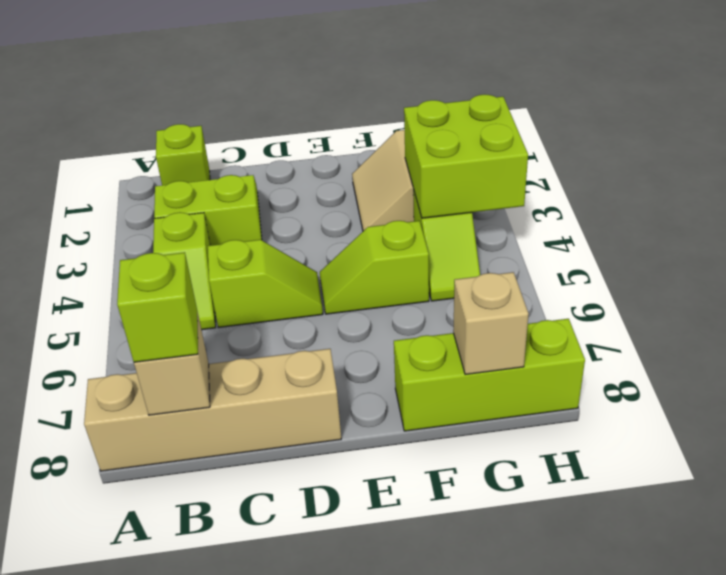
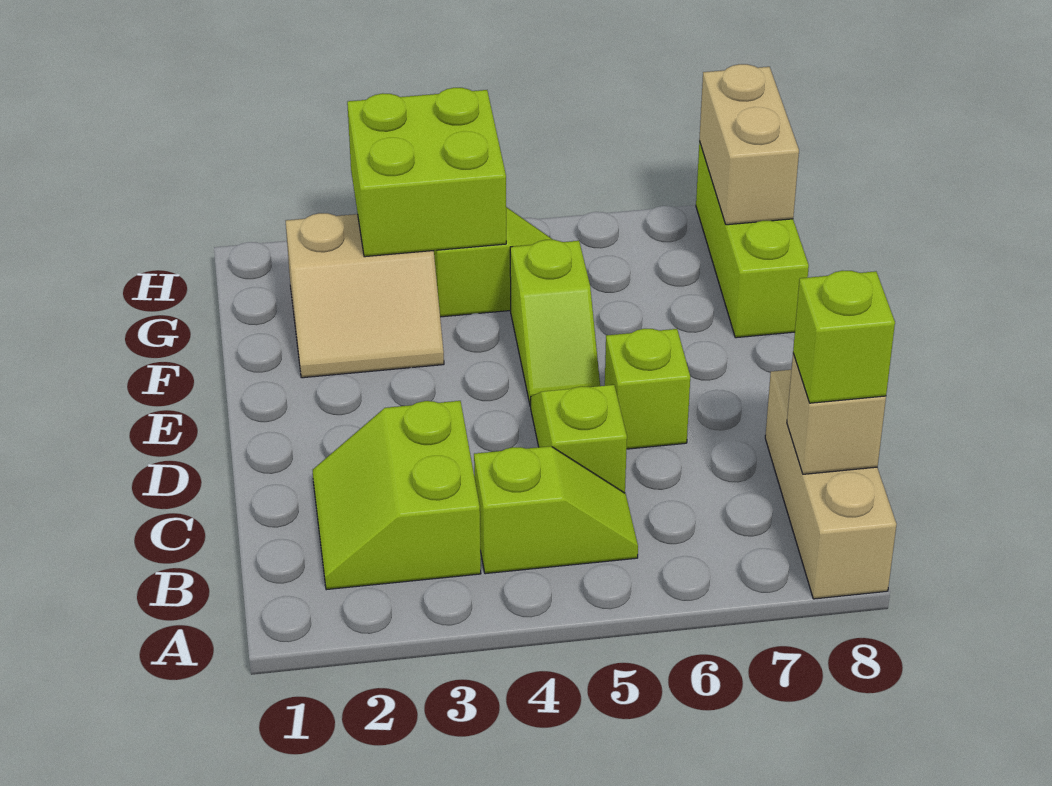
tan brick A8:D8 level 1 -> tan brick A8:C8 level 1
lime brick B1 level 1 -> lime brick D6 level 1
tan brick G8 level 2 -> tan brick G8:H8 level 2

